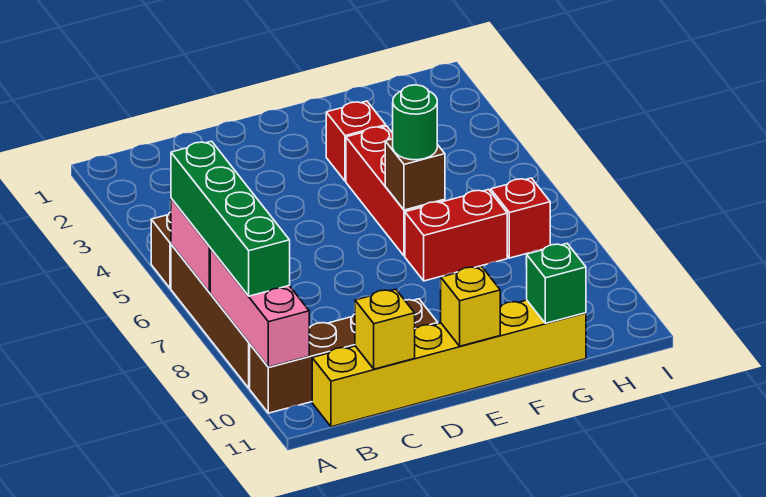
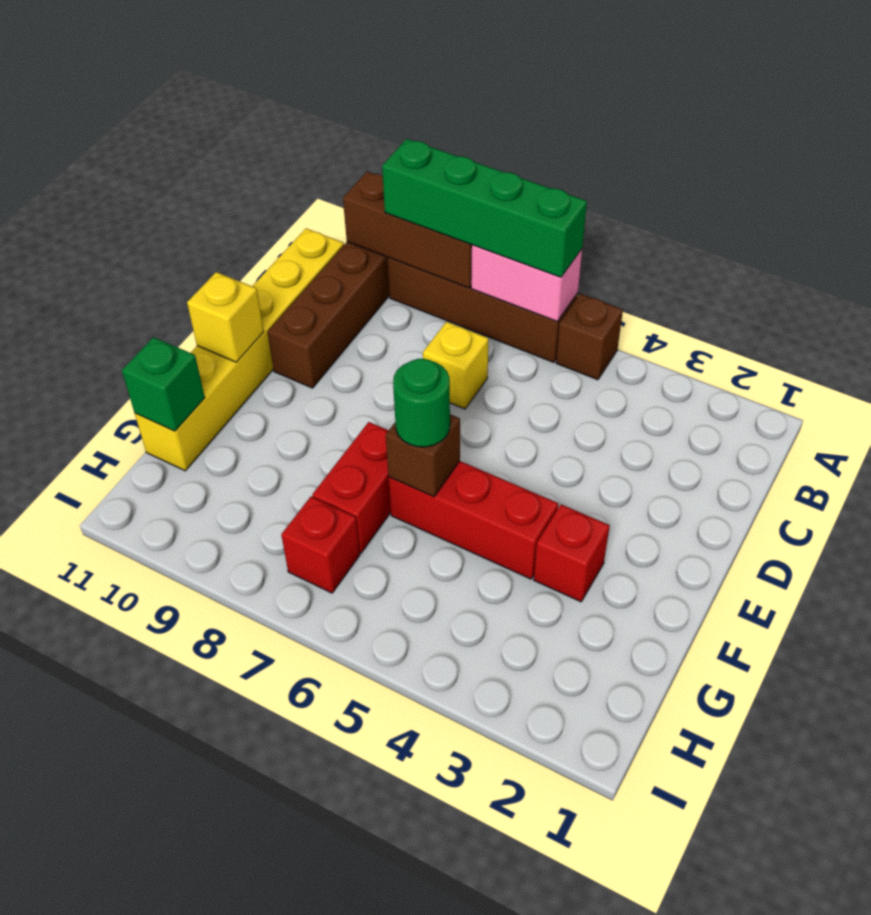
pink brick A8:A10 level 2 -> brown brick A8:A10 level 2
yellow brick C11 level 2 -> yellow brick C7 level 1

